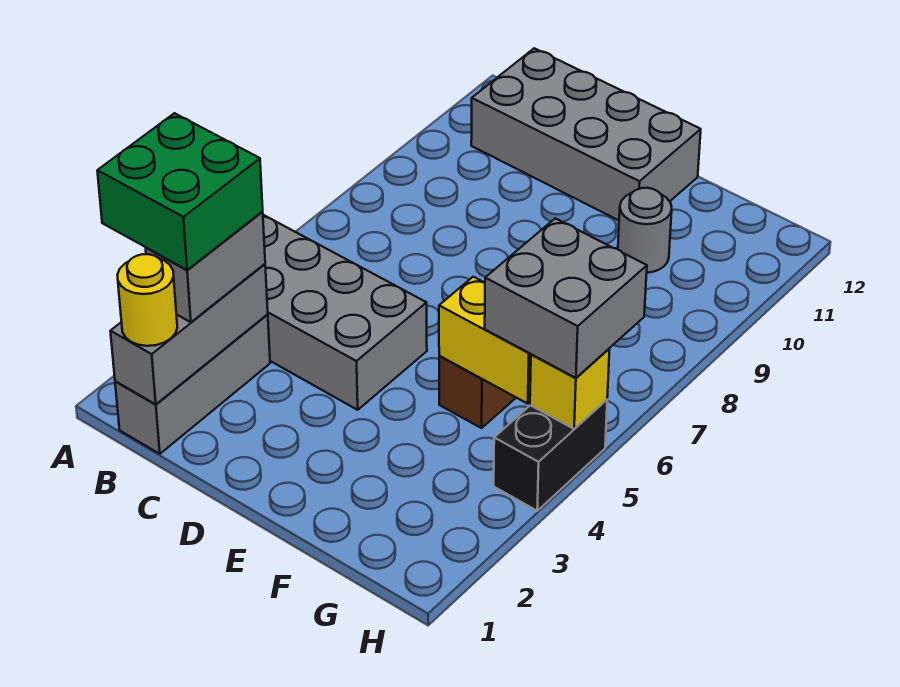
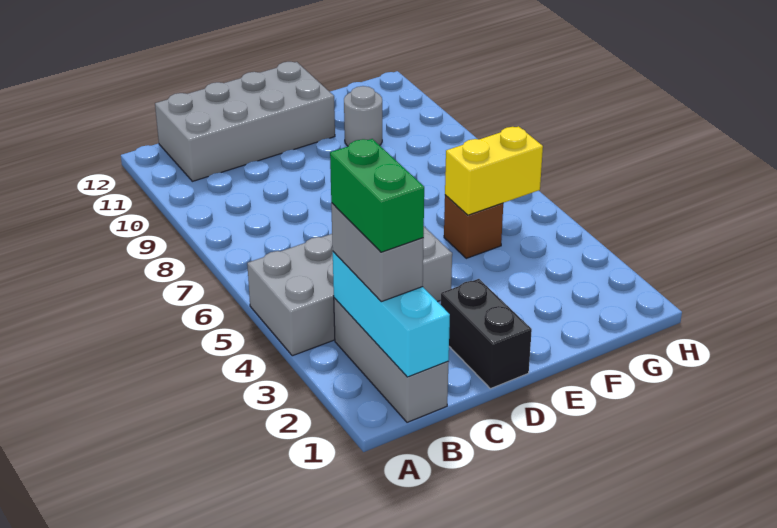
green brick A2:B3 level 4 -> green brick B2:B3 level 4
grey brick B1:B3 level 2 -> cyan brick B1:B3 level 2
yellow round brick B1 level 3 -> none
grey brick G5:H6 level 3 -> none
black brick H4:H5 level 1 -> black brick D1:D2 level 1
yellow brick H5 level 2 -> none

